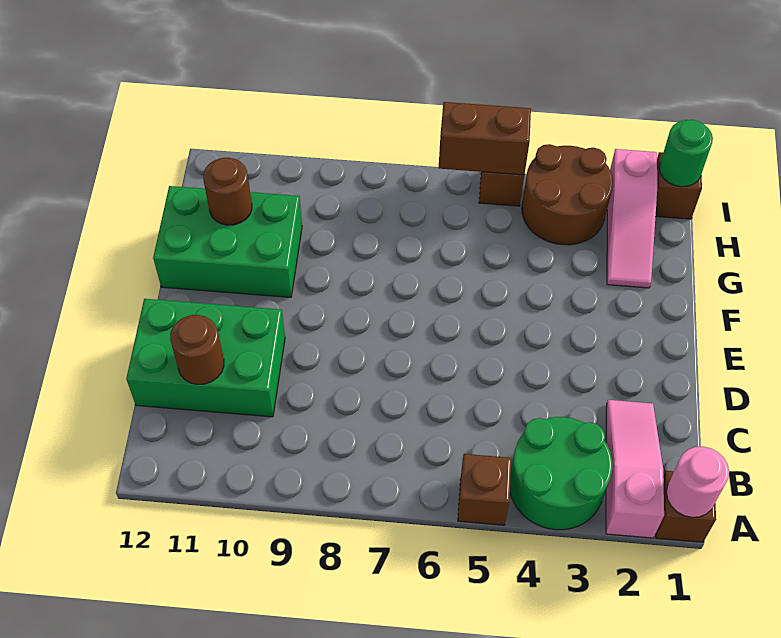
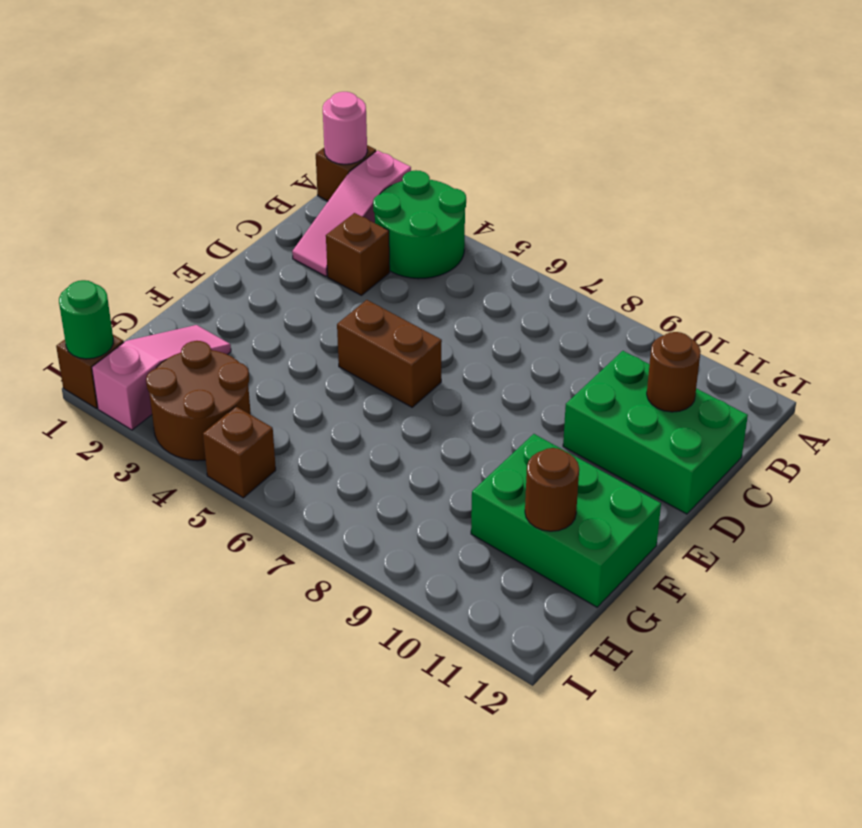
brown brick A5 level 1 -> brown brick C3 level 1
brown brick I5:I6 level 2 -> brown brick E5:E6 level 1

